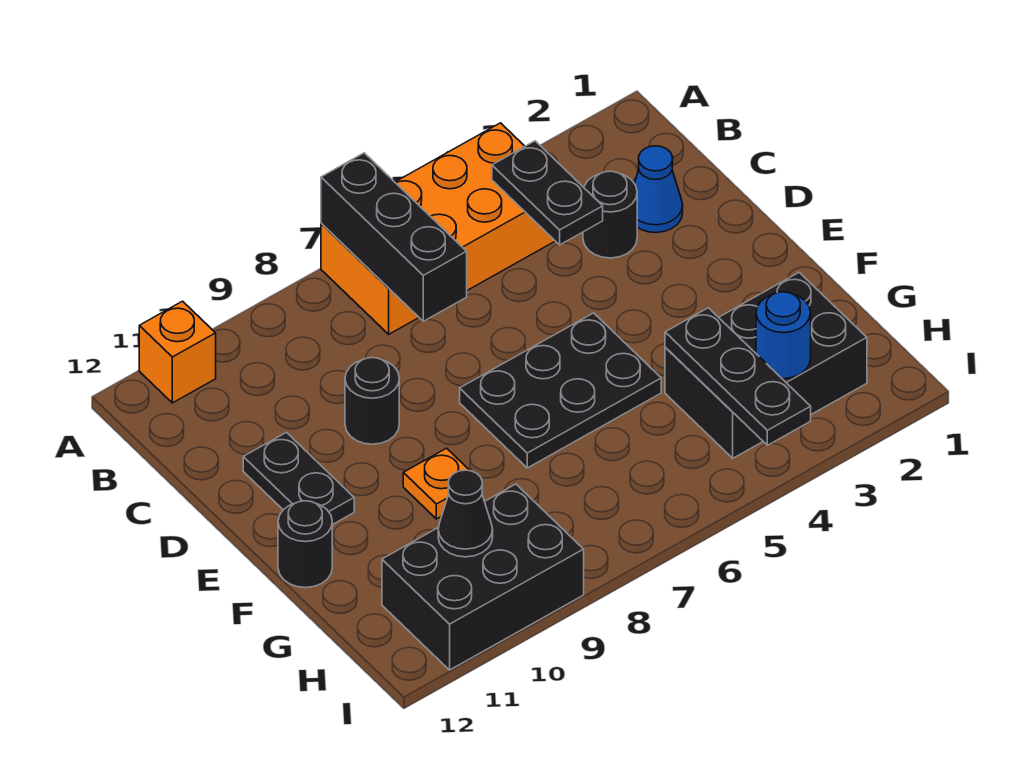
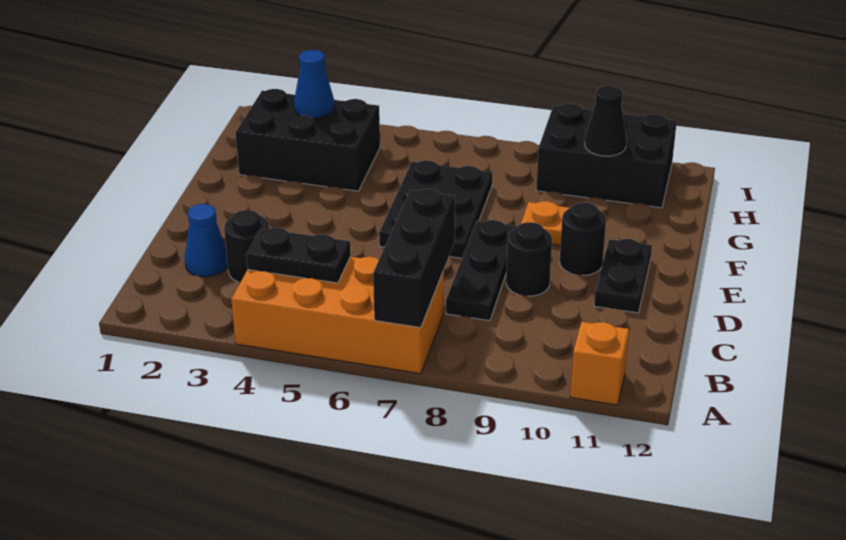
black plate B4:C4 level 2 -> black plate B4:B5 level 2
black plate E5:F7 level 1 -> black plate E6:G7 level 1
black round brick F12 level 1 -> black round brick E10 level 1
black plate G4:I4 level 2 -> black plate C8:E8 level 1
blue round brick H3 level 2 -> blue cone H3 level 2

